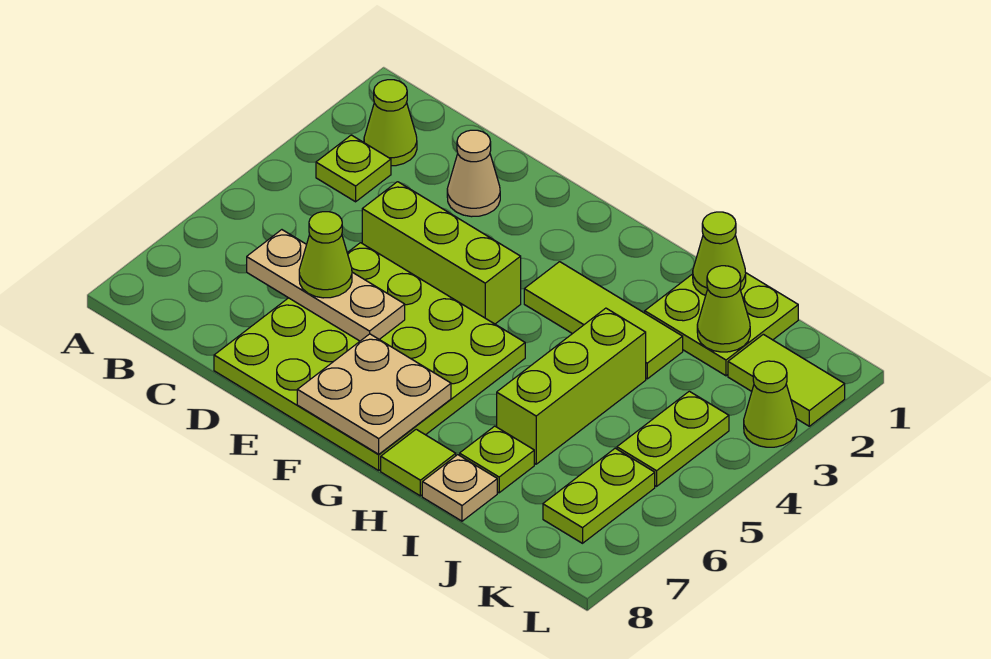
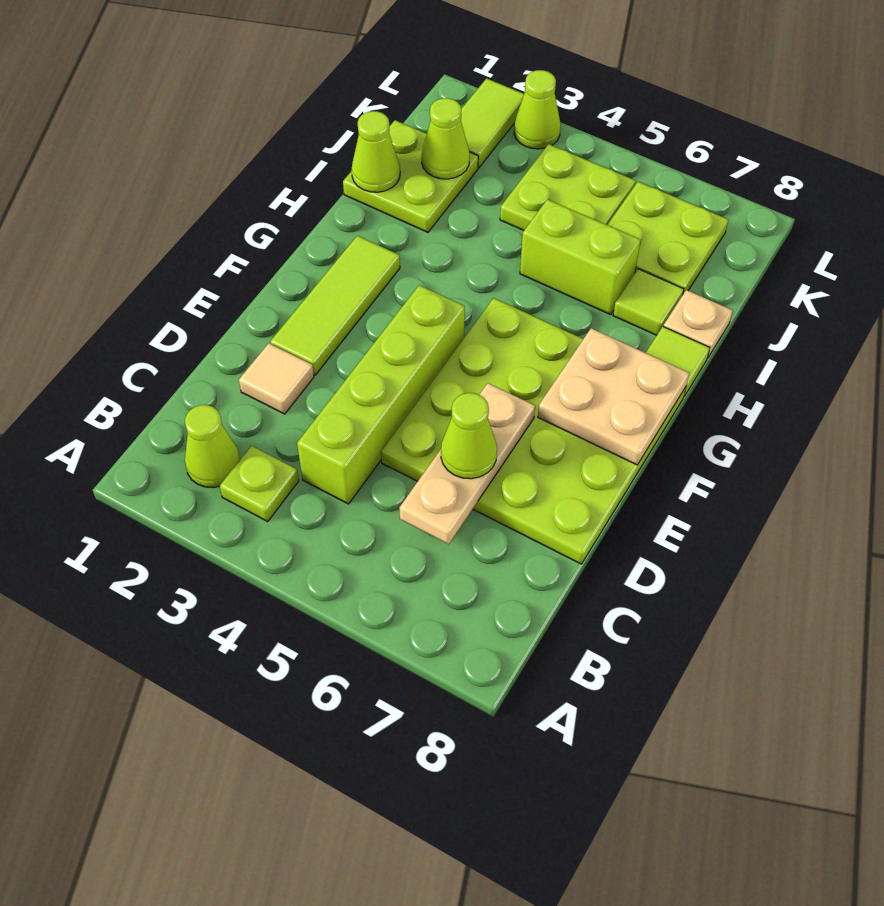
tan cone D2 level 1 -> tan tile D2 level 1
lime brick D4:F4 level 1 -> lime brick C4:F4 level 1
lime tile G3:I3 level 1 -> lime tile E2:G2 level 1
lime brick I4:I6 level 1 -> lime brick I5:I6 level 1
lime plate I7 level 1 -> lime tile I7 level 1
lime plate K4:K5 level 1 -> lime plate J4:K5 level 1
lime plate K6:K7 level 1 -> lime plate J6:K7 level 1

